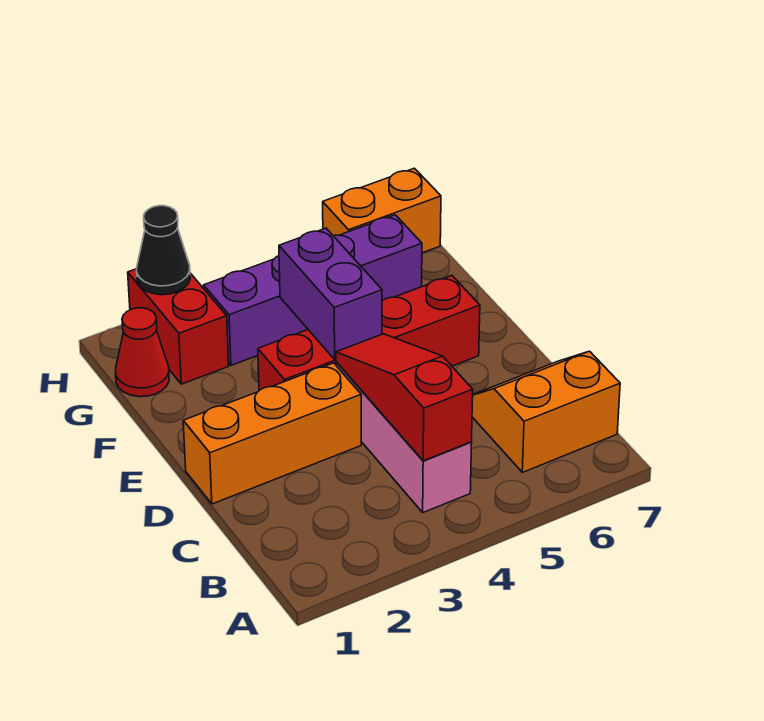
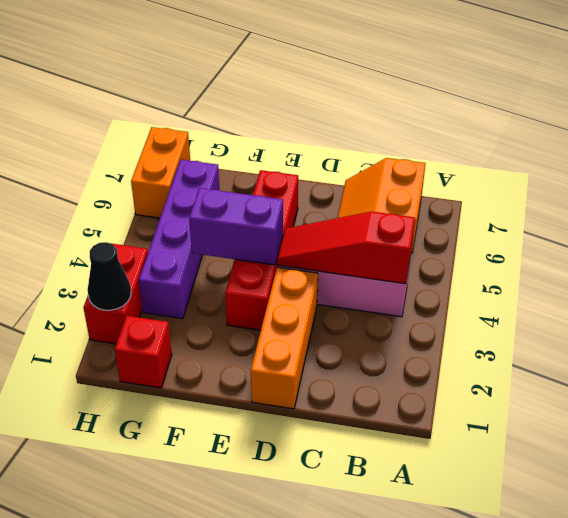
red cone G1 level 1 -> red brick G1 level 1
red brick G2:H2 level 1 -> red brick H2:H3 level 1

